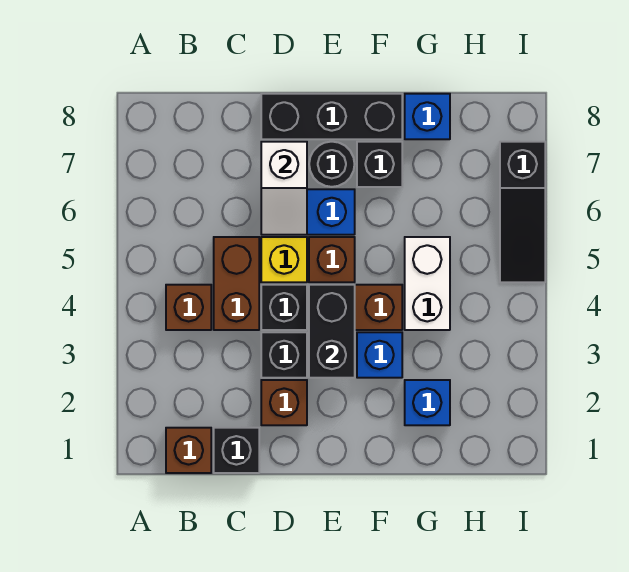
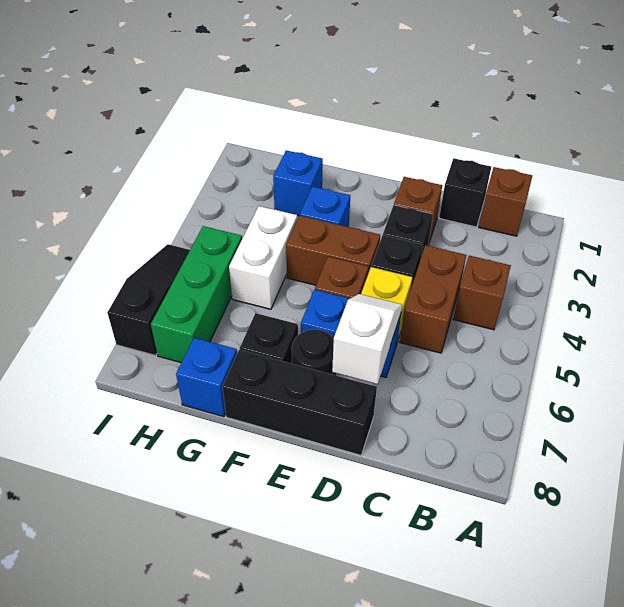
black brick E3:E4 level 2 -> none
none -> green brick H5:H7 level 1

